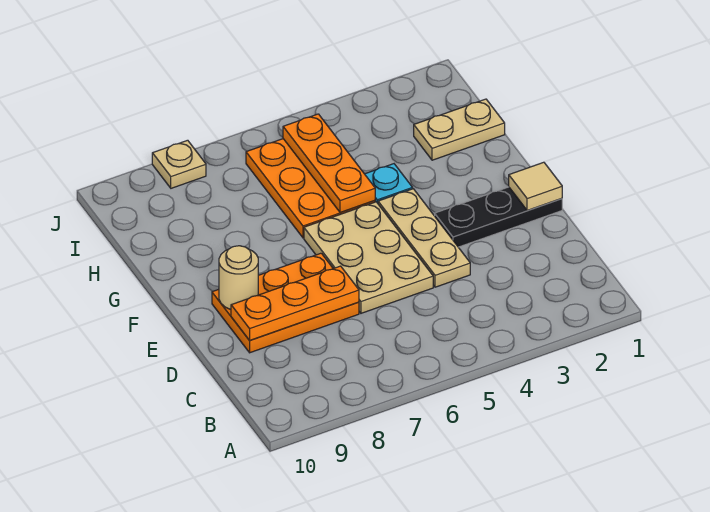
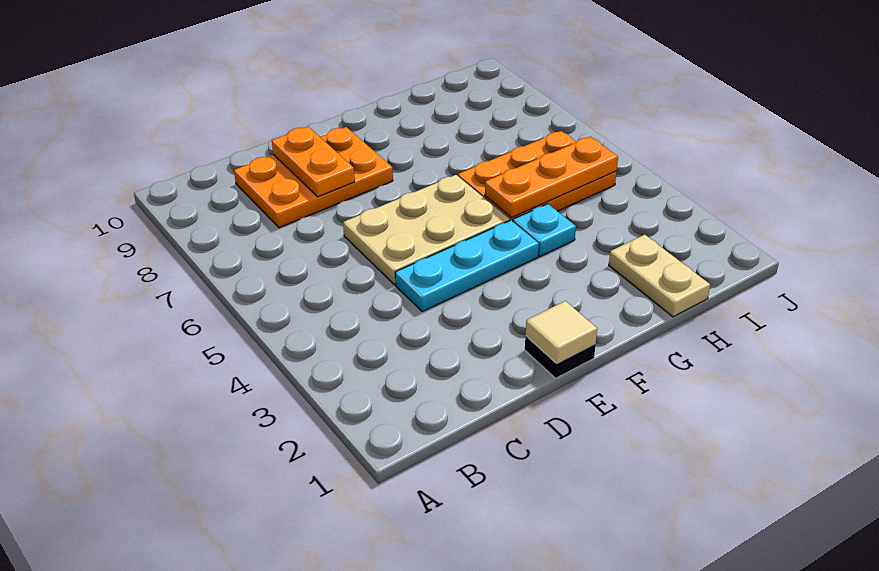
tan plate D4:F4 level 1 -> cyan plate D4:F4 level 1
orange plate D7:E9 level 1 -> orange plate C8:E9 level 1
orange plate D7:D9 level 2 -> orange plate D8:D9 level 2
black plate E1:E3 level 1 -> black plate E1 level 1
tan round brick E9 level 2 -> none
tan plate J8 level 1 -> none

